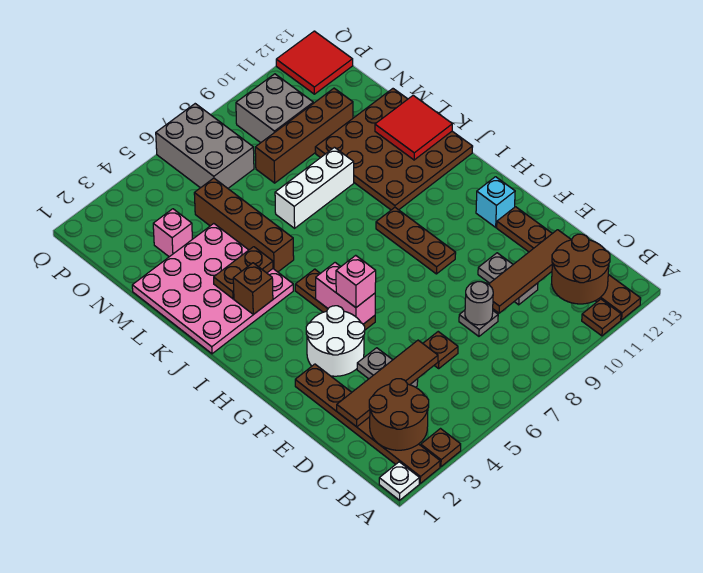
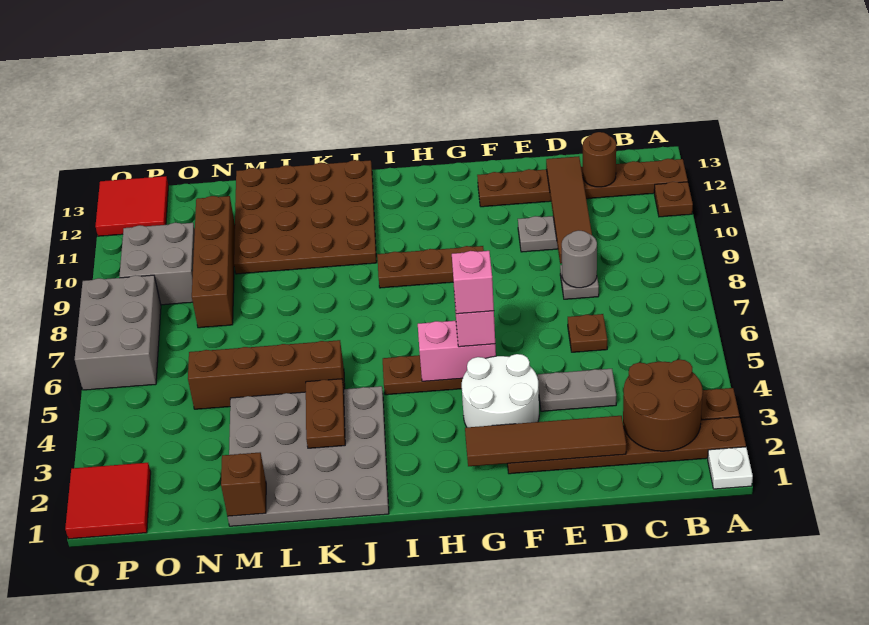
brown round brick B11:C12 level 2 -> brown round brick C12 level 2
brown tile D2:D5 level 2 -> brown tile D2:G2 level 2
cyan brick G12 level 1 -> none
pink plate J1:M4 level 1 -> grey plate J1:M4 level 1
brown brick J3 level 2 -> brown brick M1 level 2
red tile K12:L13 level 2 -> red tile P1:Q2 level 1
white brick L7:L9 level 1 -> none
pink brick N3 level 1 -> pink brick G5 level 4
grey brick O6:Q7 level 1 -> grey brick P6:Q8 level 1

